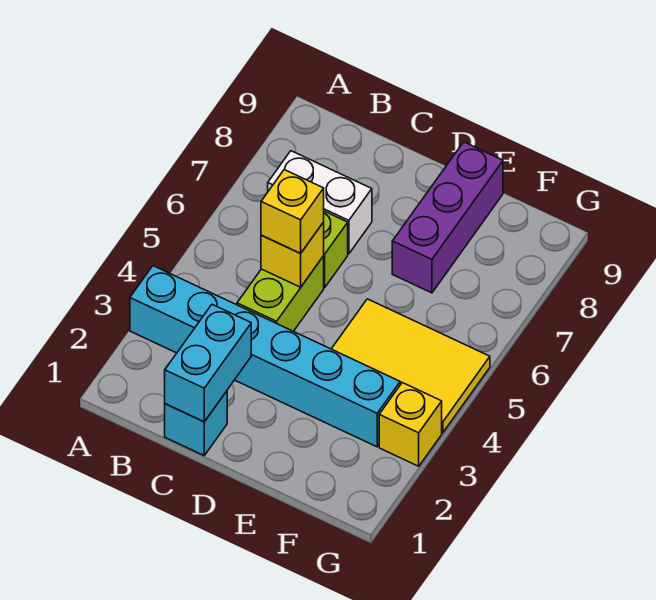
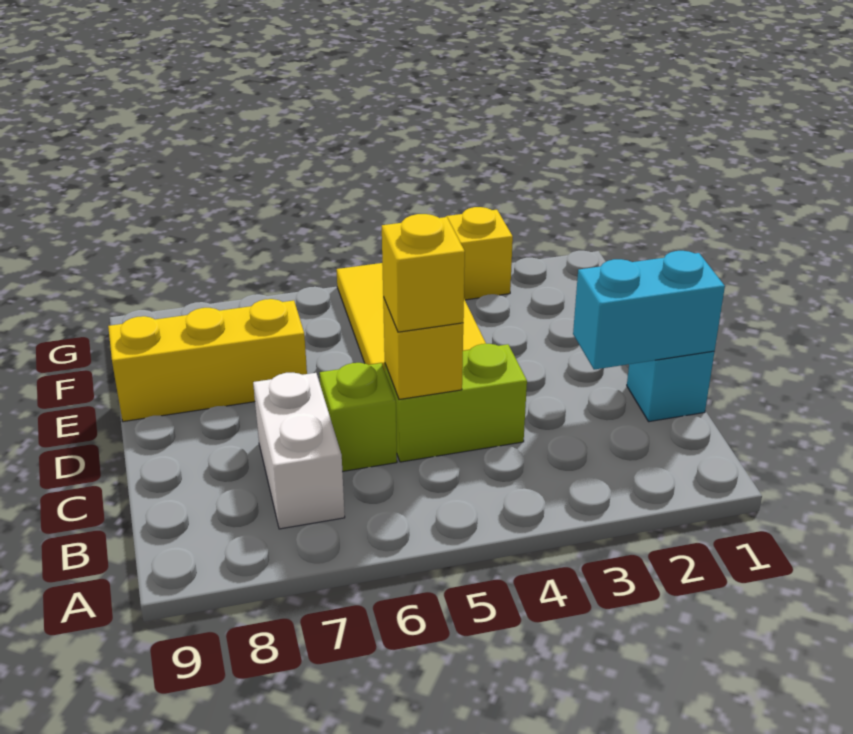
cyan brick A3:F3 level 1 -> none
purple brick E7:E9 level 1 -> yellow brick E7:E9 level 1

